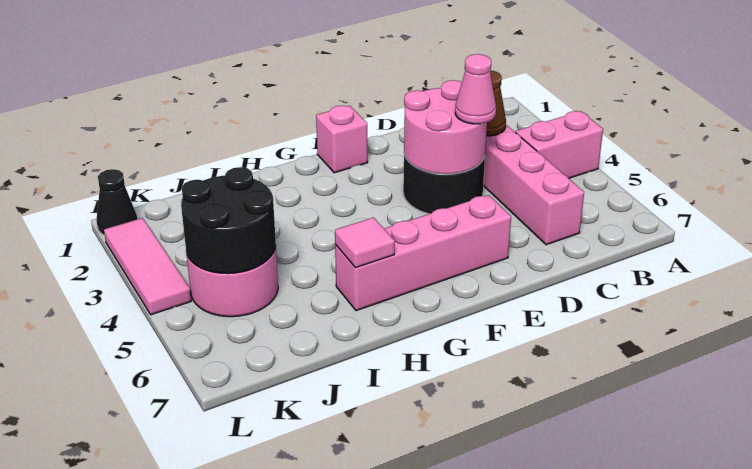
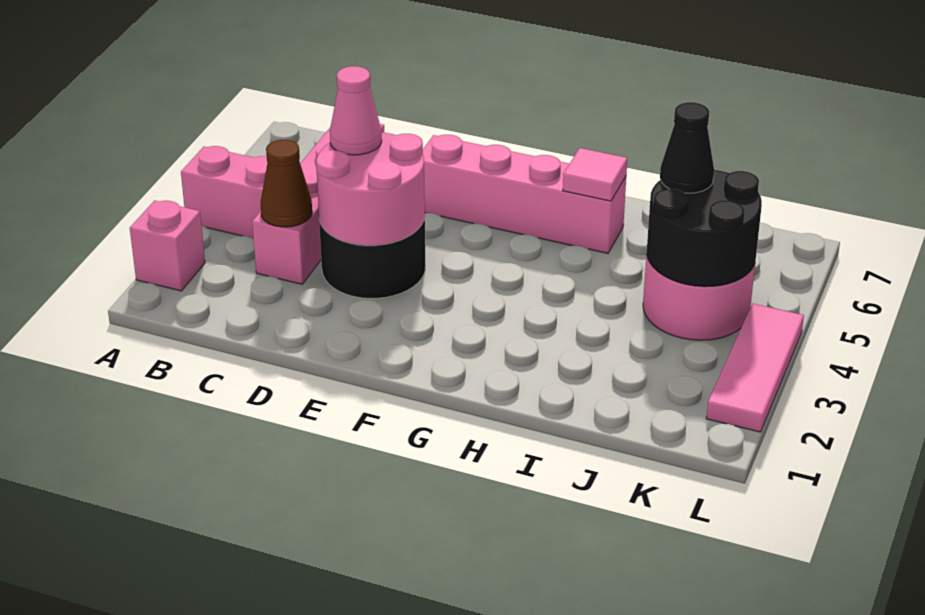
pink brick F1 level 1 -> pink brick A2 level 1
black cone L1 level 1 -> black cone J5 level 3

